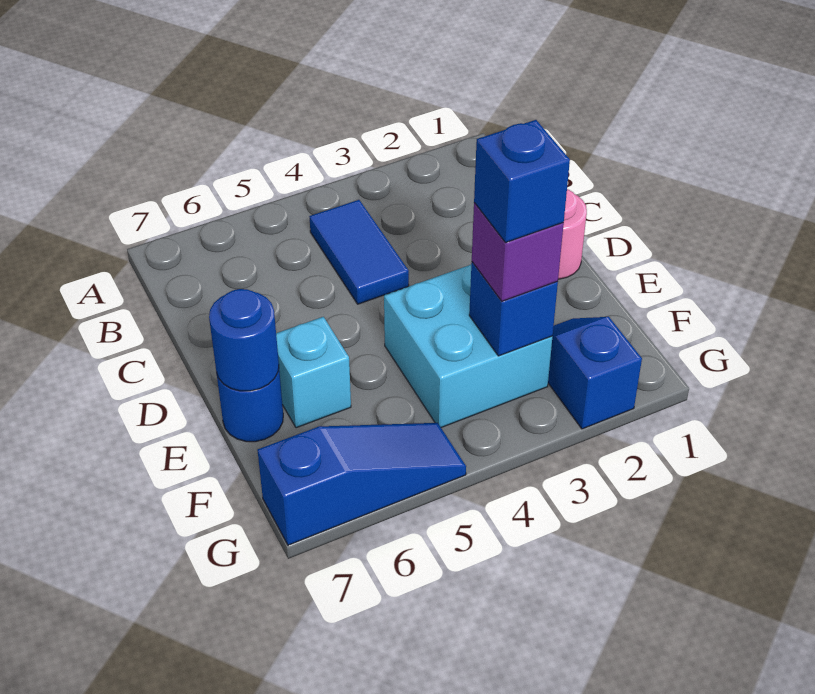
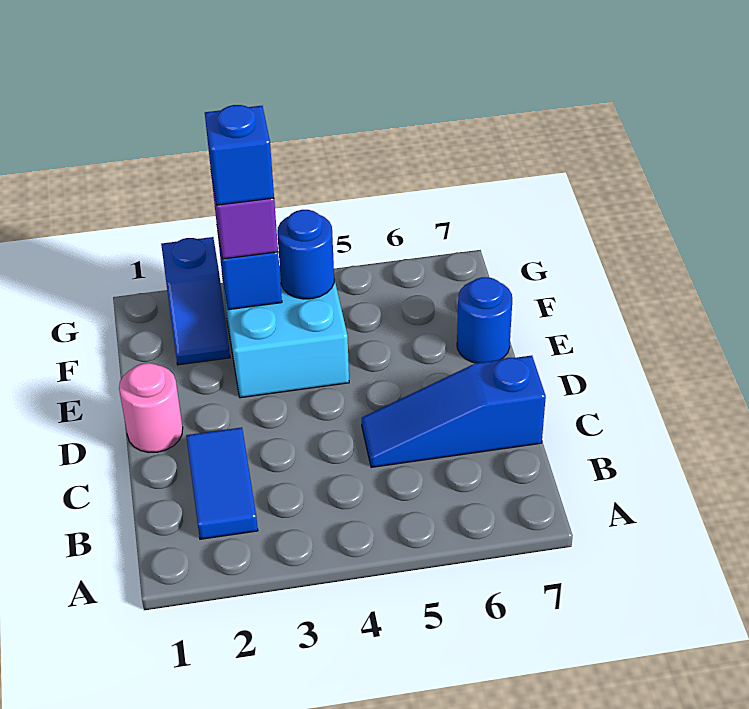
blue tile B4:C4 level 1 -> blue tile B2:C2 level 1
cyan brick E6 level 1 -> none
blue round brick E7 level 2 -> blue round brick F4 level 2
blue slope G5:G7 level 1 top 7 -> blue slope C5:C7 level 1 top 7

